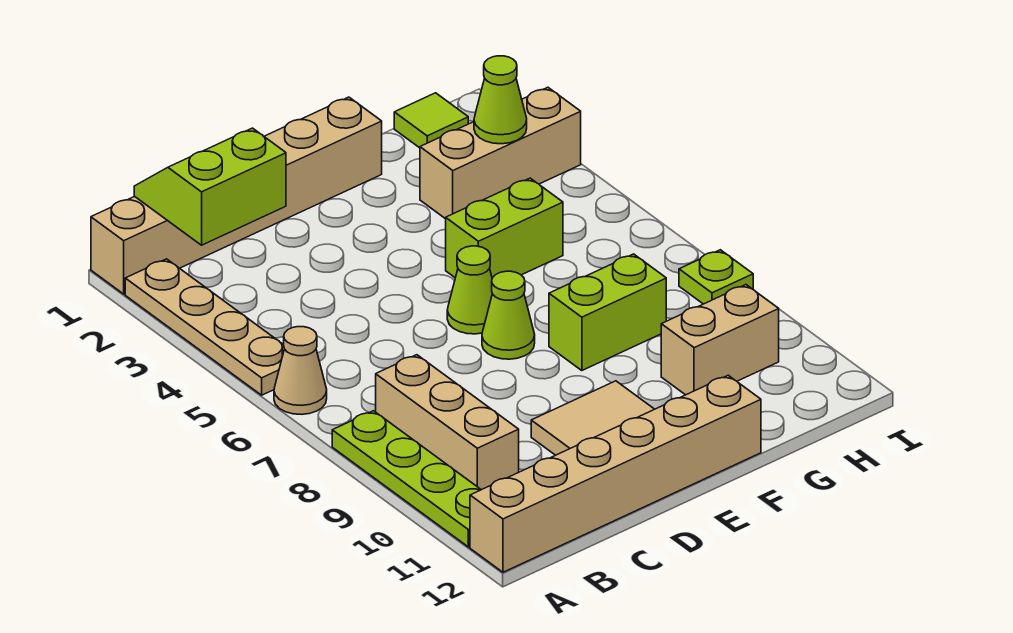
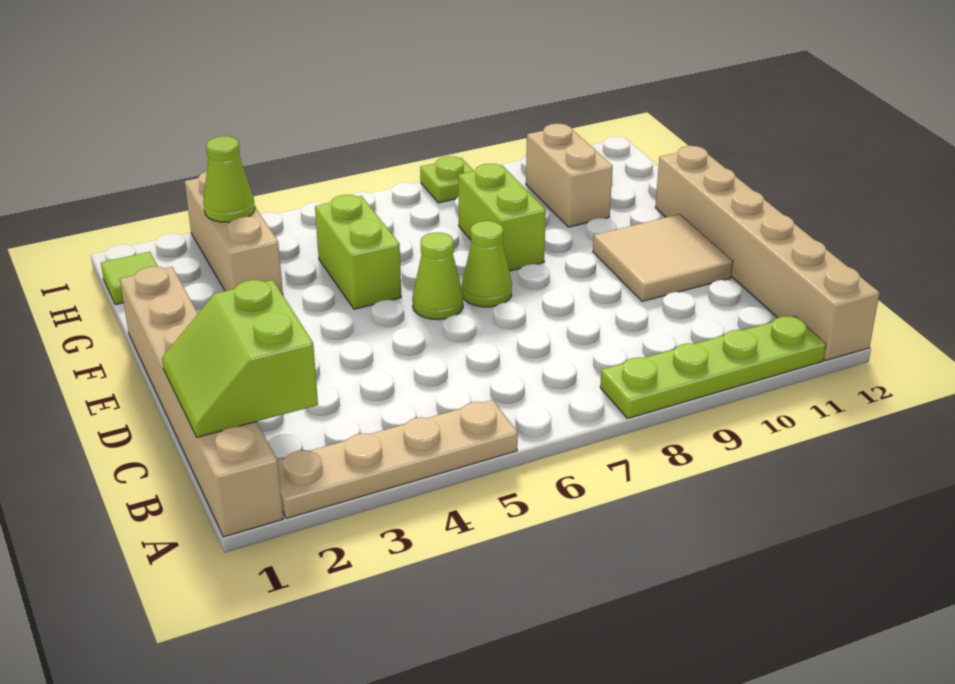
tan cone A6 level 1 -> none
tan brick B8:B10 level 1 -> none

